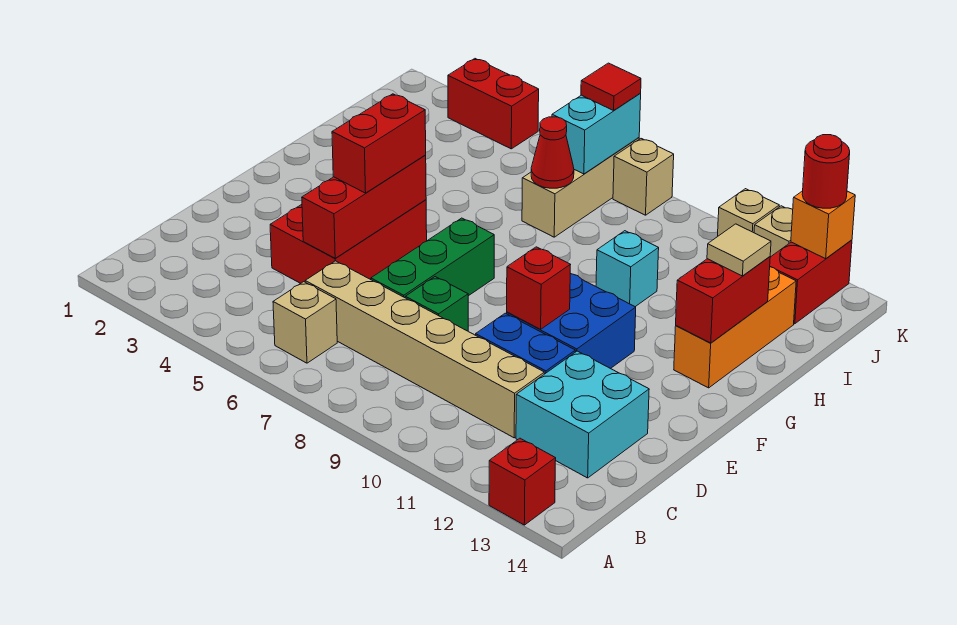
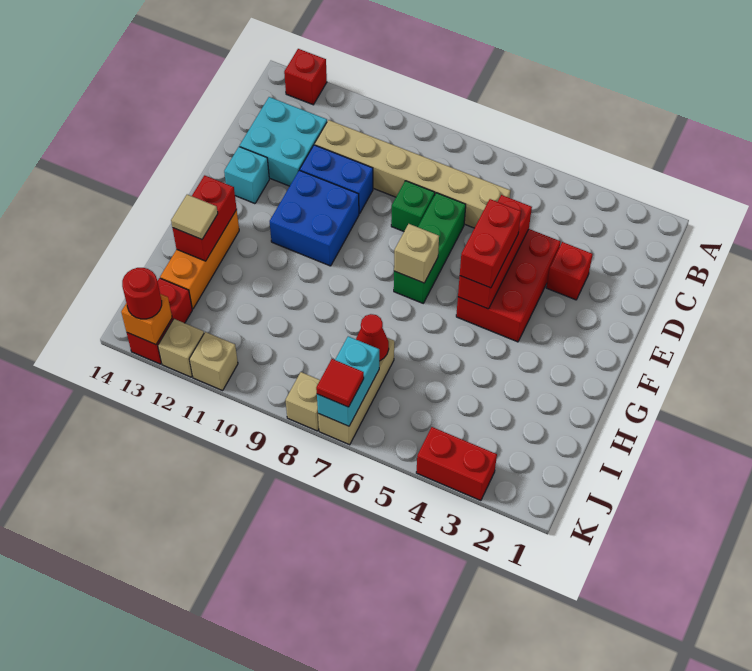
tan brick B6 level 1 -> tan brick F7 level 2
red brick E10 level 2 -> red brick D3 level 1
cyan brick H10 level 1 -> cyan brick E13 level 1

